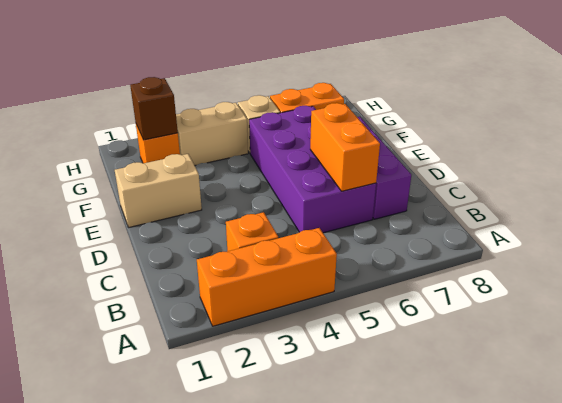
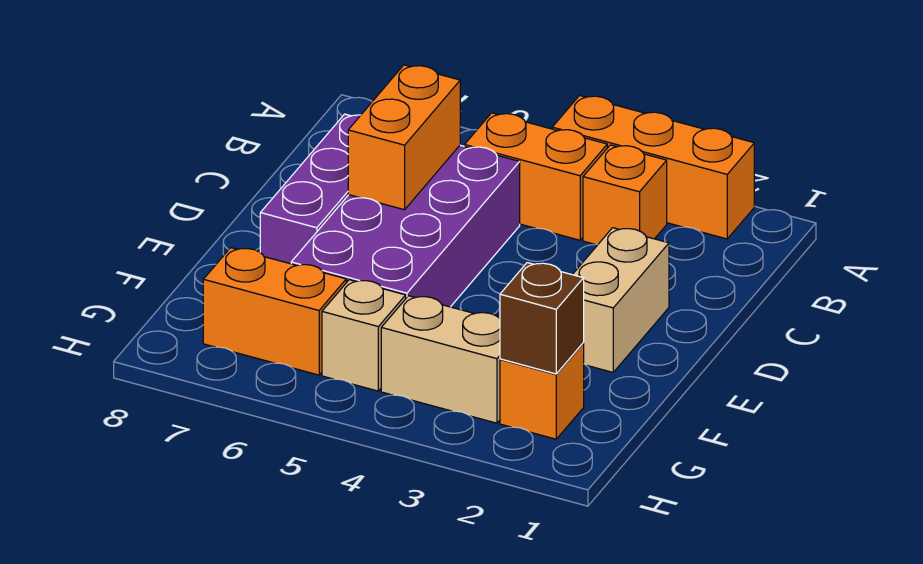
none -> orange brick B4:B5 level 1
tan brick E1:E2 level 1 -> tan brick D2:E2 level 1

